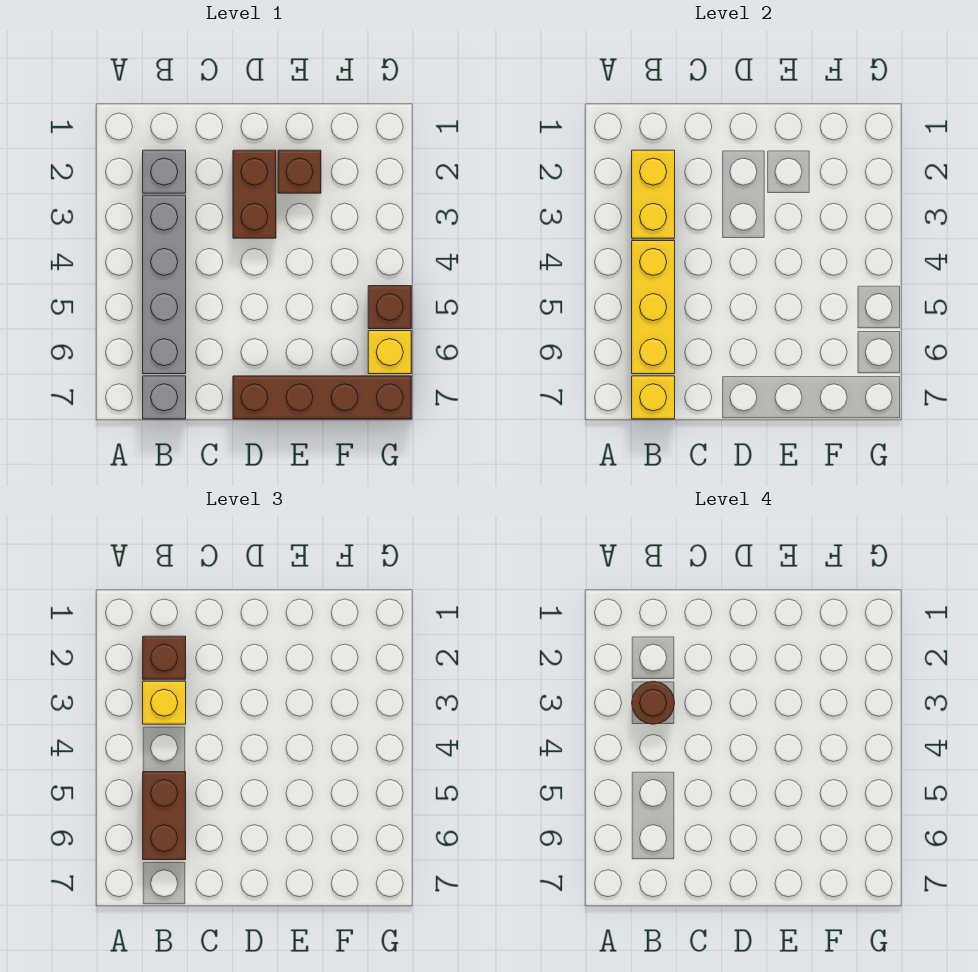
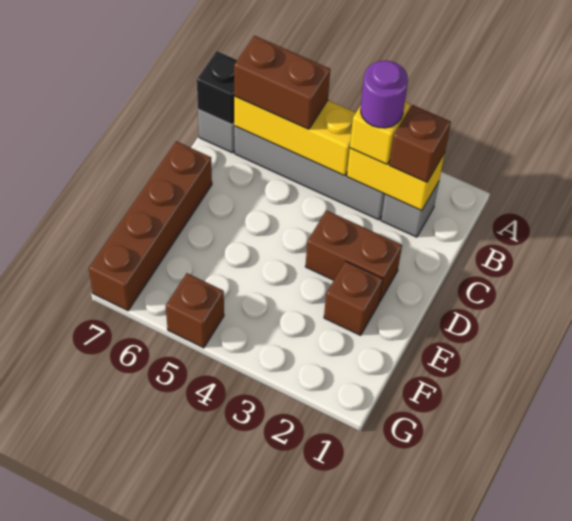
brown round brick B3 level 4 -> purple round brick B3 level 4
yellow brick B7 level 2 -> black brick B7 level 2
yellow brick G6 level 1 -> none

